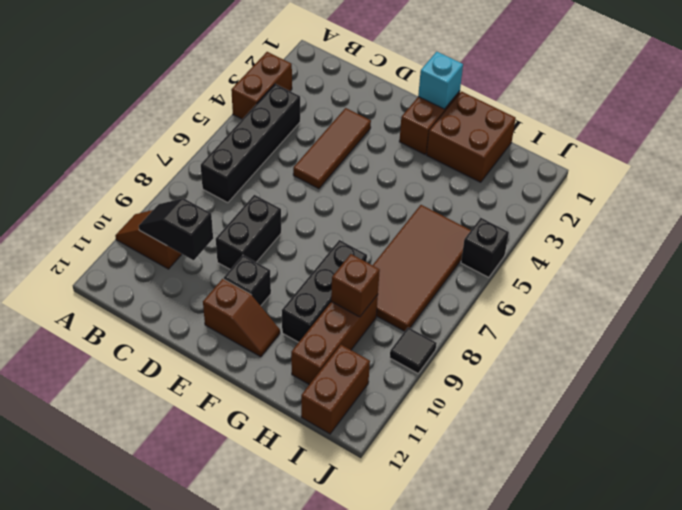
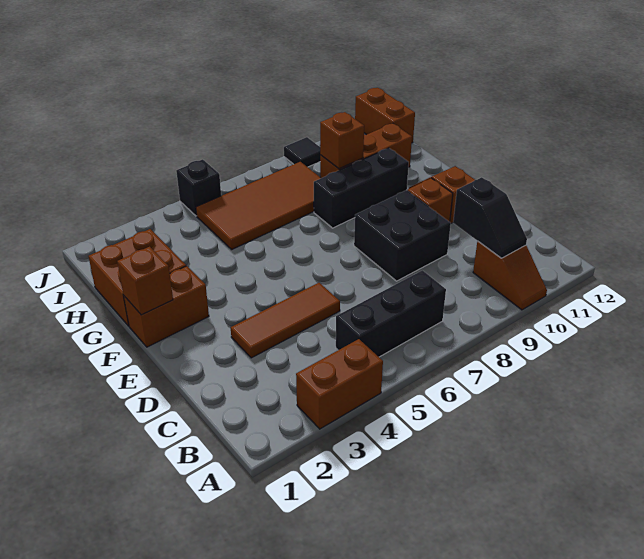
black brick B4:B7 level 1 -> black brick B5:B7 level 1
black brick D8:D9 level 1 -> black brick D8:E9 level 1
black brick E10 level 1 -> brown brick E10 level 1
cyan brick F1 level 2 -> brown brick F1 level 2
brown brick I11:I12 level 1 -> brown brick I12:J12 level 1

